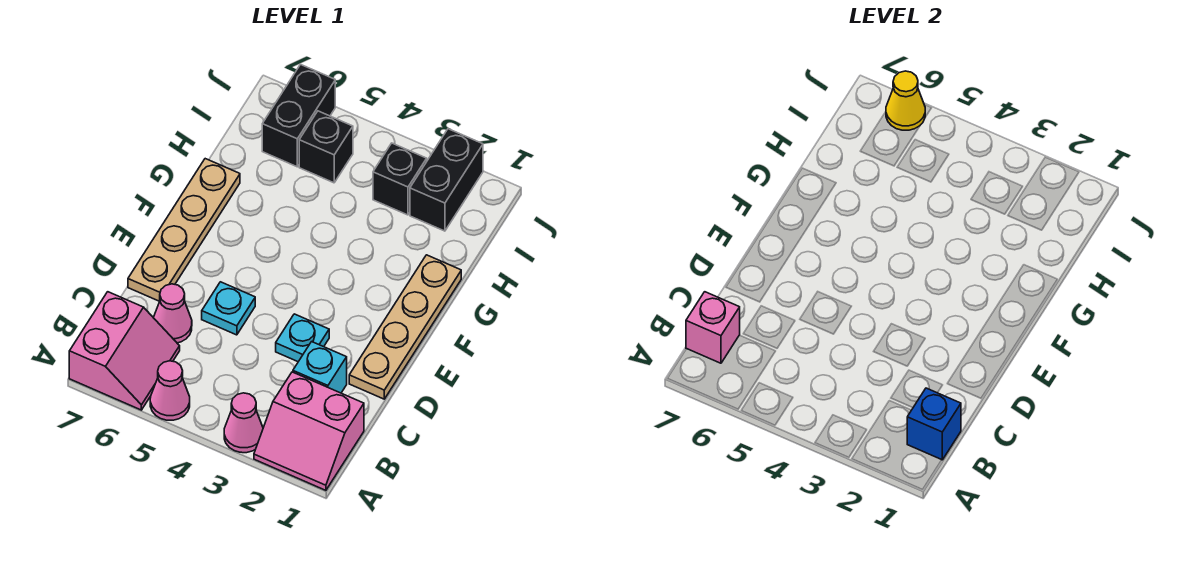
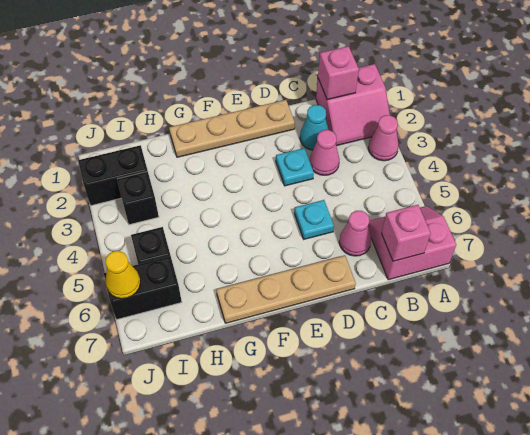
pink slope A1:B2 level 1 top B -> pink slope A1:B2 level 1 top 1
pink cone A5 level 1 -> pink cone C3 level 1
blue brick B1 level 2 -> pink brick B1 level 2
cyan brick C2 level 1 -> cyan cone C2 level 1

